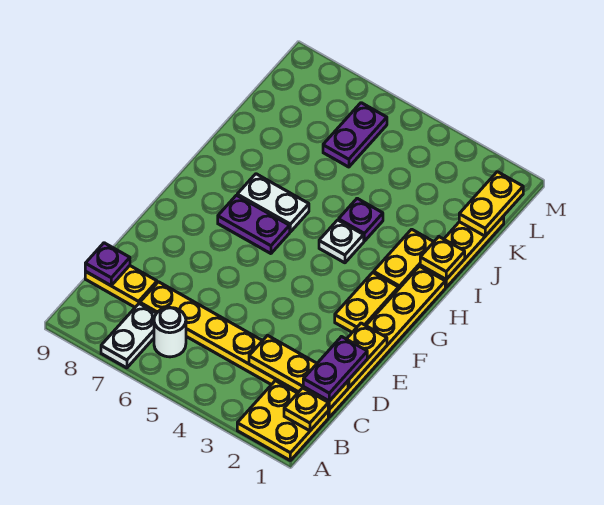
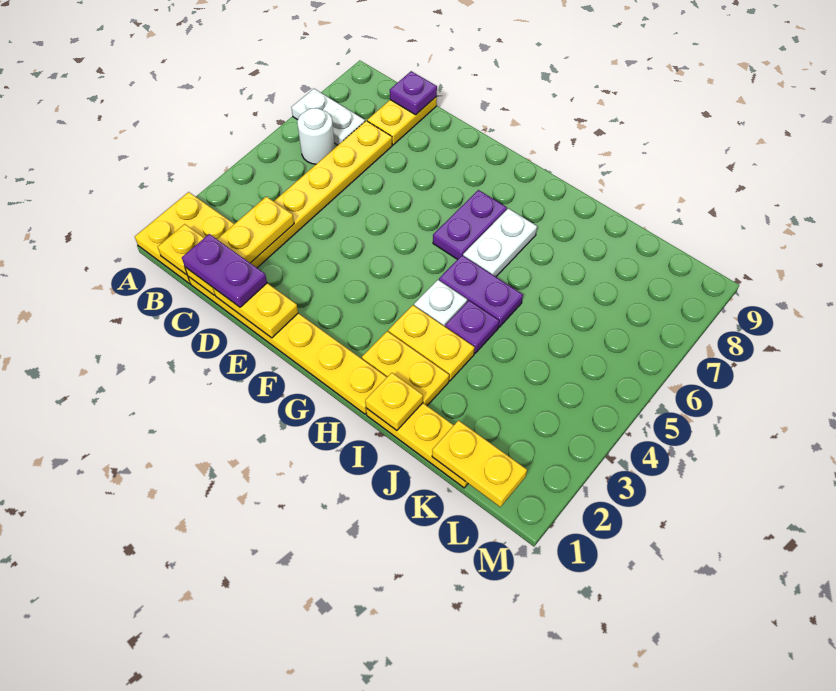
yellow plate F2:G2 level 1 -> yellow plate H3:I3 level 1
purple plate K6:L6 level 1 -> purple plate H5:I5 level 1

